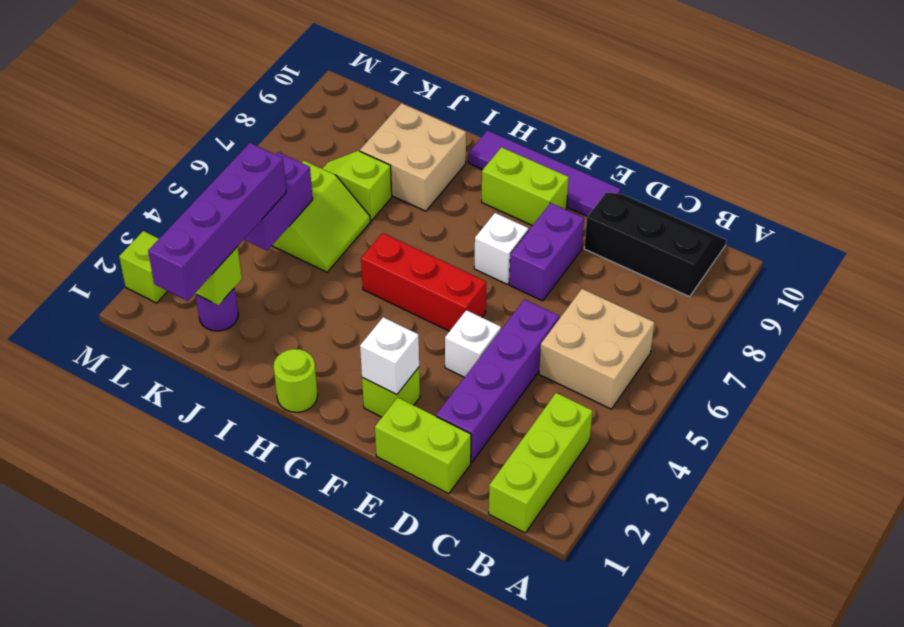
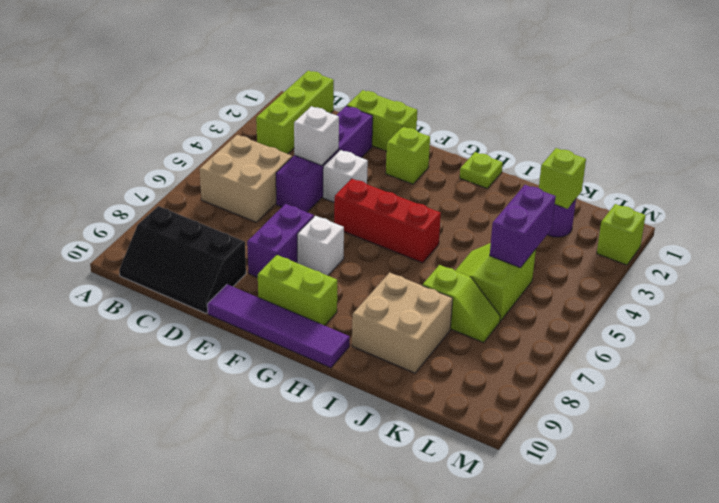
white brick F2 level 2 -> white brick D4 level 2
lime round brick H1 level 1 -> lime plate H1 level 1
purple brick K1:K4 level 3 -> none

